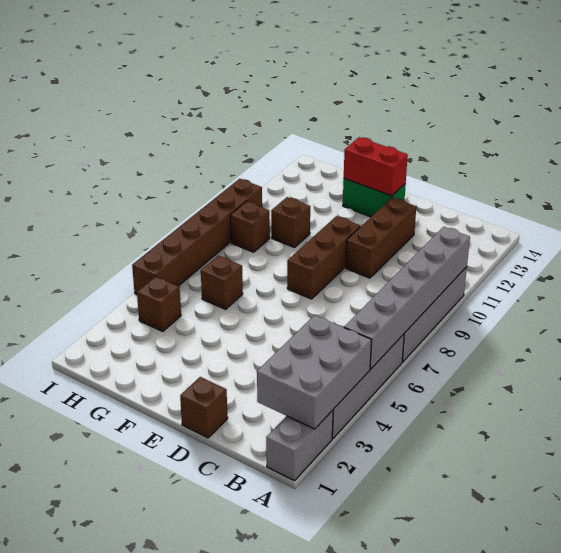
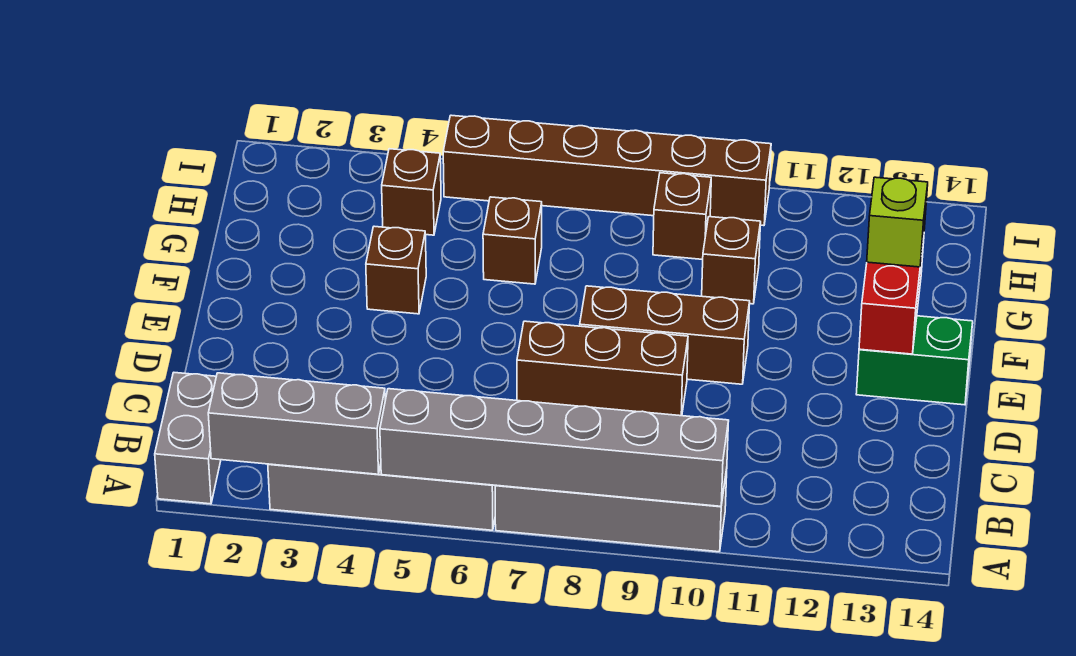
grey brick A1:A2 level 1 -> grey brick A1:B1 level 1
grey brick A2:B4 level 2 -> grey brick A2:A4 level 2
brown brick D1 level 1 -> brown brick F4 level 1
brown brick D10:D12 level 1 -> brown brick D7:D9 level 1
green brick E13:F13 level 1 -> green brick E13:E14 level 1
none -> lime brick F13 level 3

